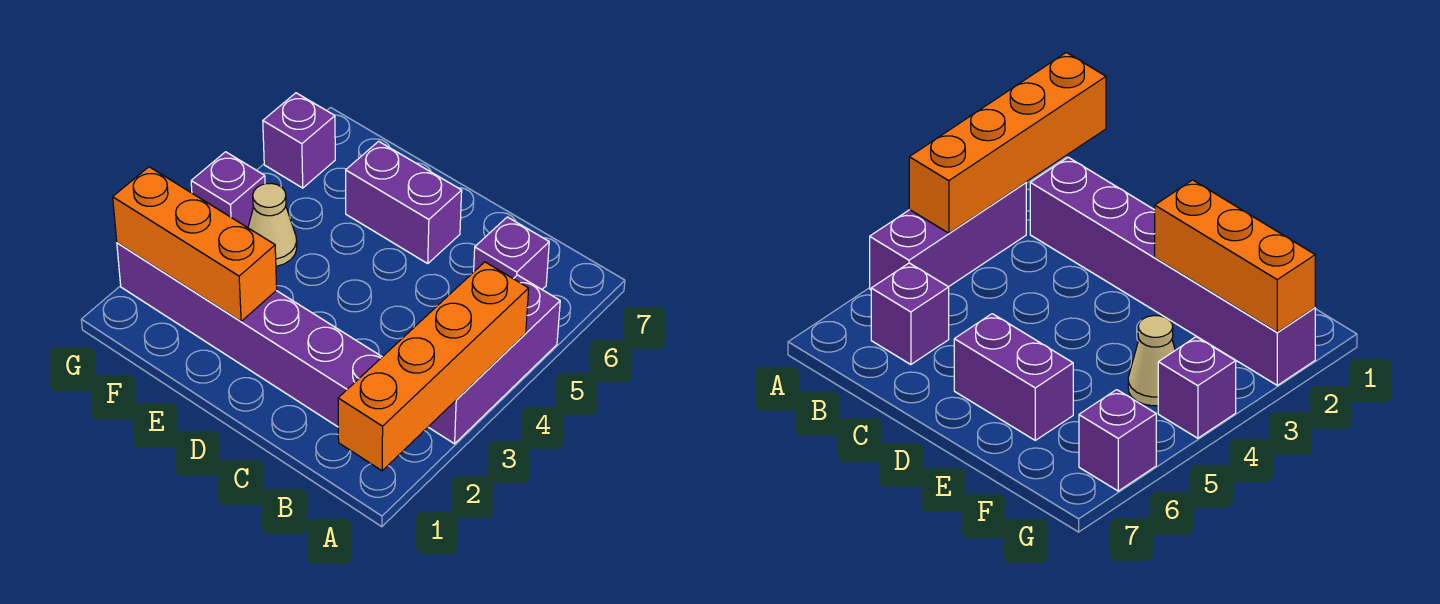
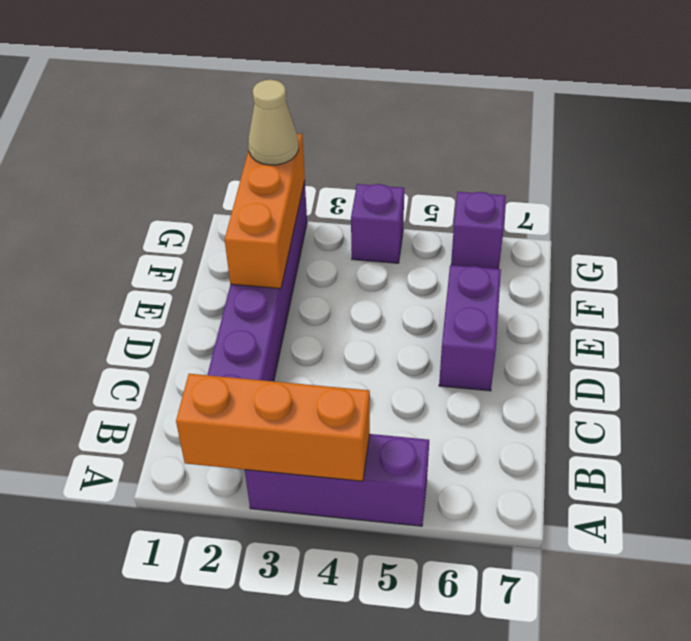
orange brick A1:A4 level 2 -> orange brick A2:A4 level 2
purple brick B6 level 1 -> none
tan cone F4 level 1 -> tan cone G2 level 3

